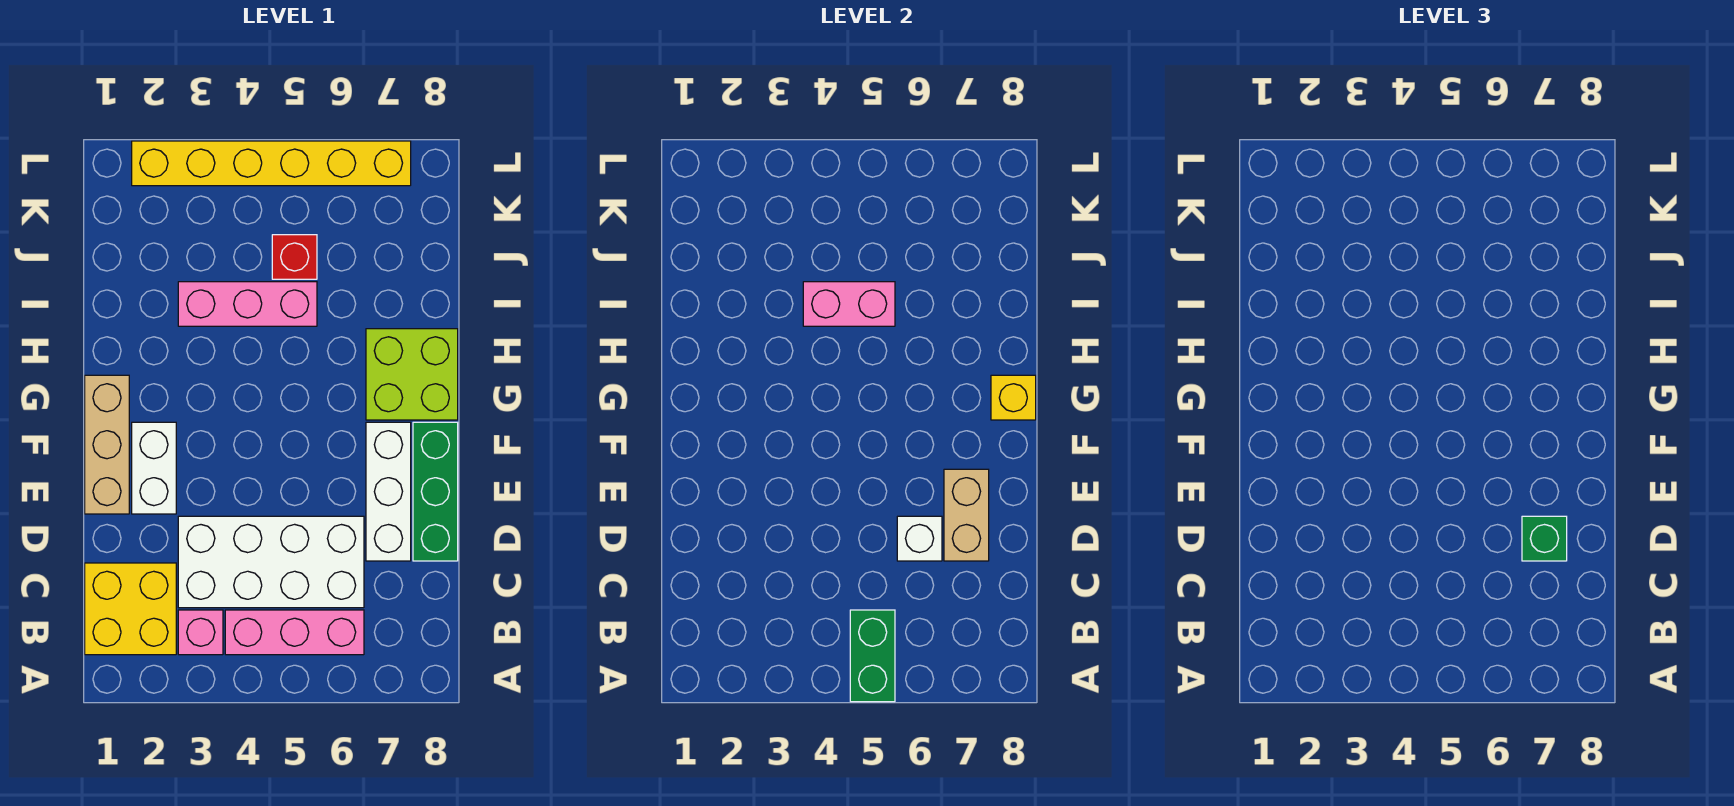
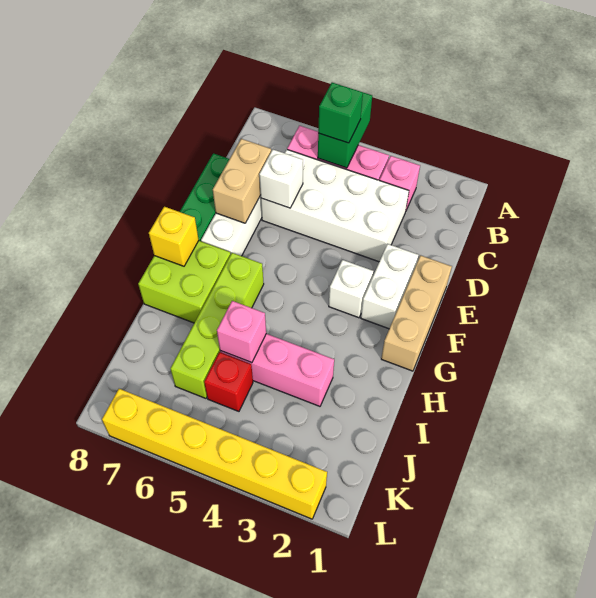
yellow brick B1:C2 level 1 -> none
green brick D7 level 3 -> green brick B5 level 3
none -> white brick F3 level 1
none -> lime brick G6:J6 level 1
pink brick I4:I5 level 2 -> pink brick I5 level 2

